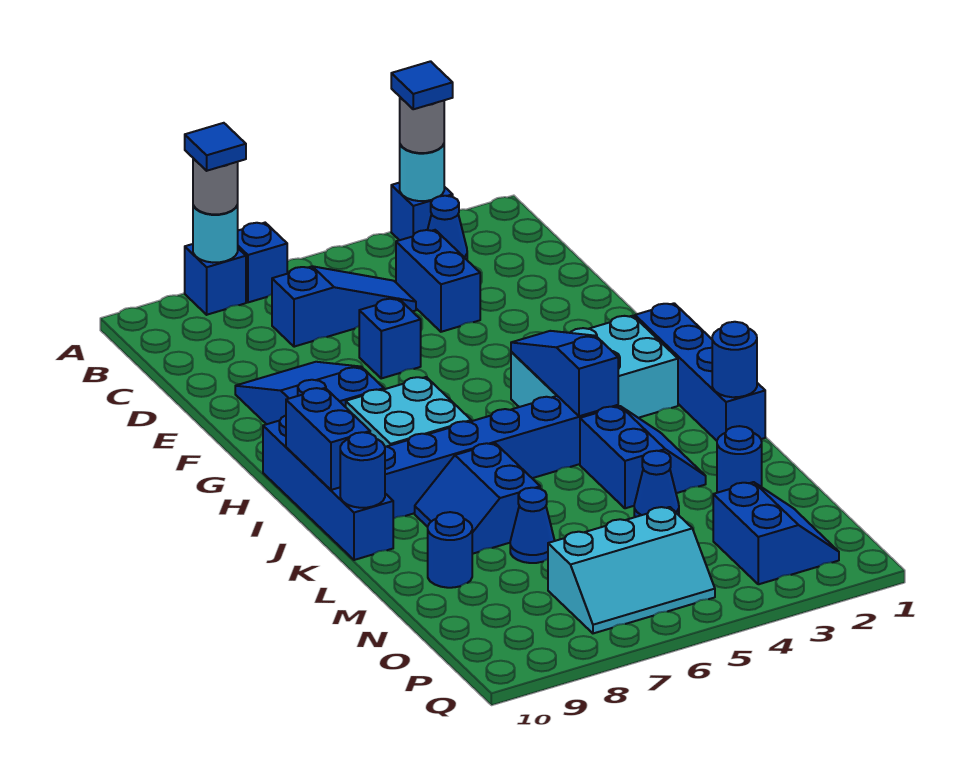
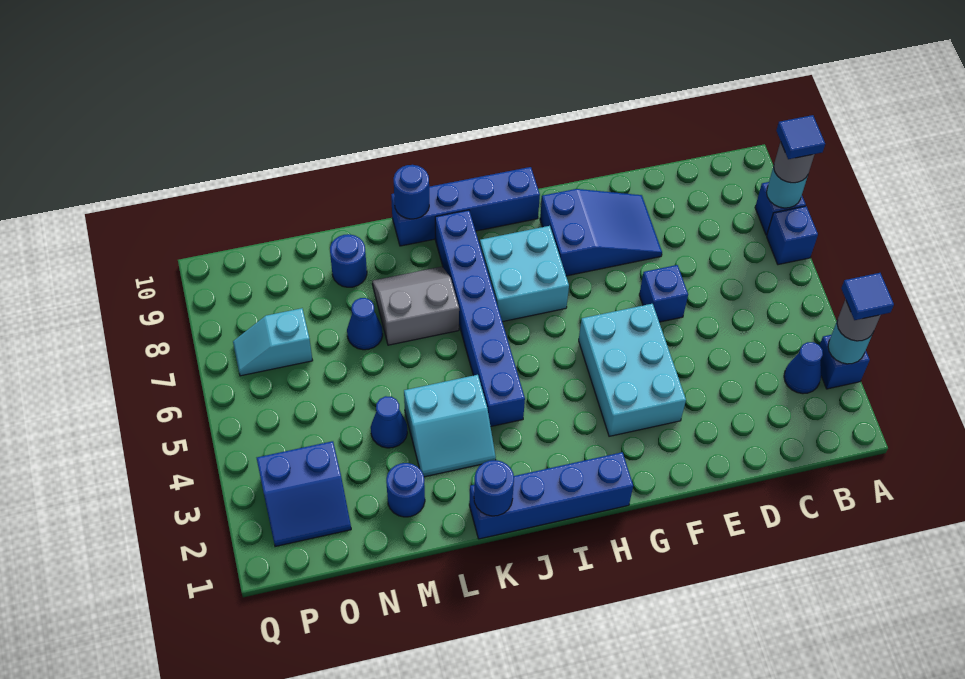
blue brick C4:D4 level 1 -> none
blue slope C5:C7 level 1 top 7 -> none
cyan brick H2:I4 level 1 -> cyan brick F3:G5 level 1
blue slope H4:J4 level 2 top J -> none
blue brick I10:J10 level 2 -> none
blue slope K3:L4 level 1 top 4 -> cyan slope K3:L4 level 1 top 4
blue slope K7:L8 level 1 top 7 -> grey slope K7:L8 level 1 top 7
cyan slope O5:P7 level 1 top O -> cyan slope O7:P7 level 1 top O

